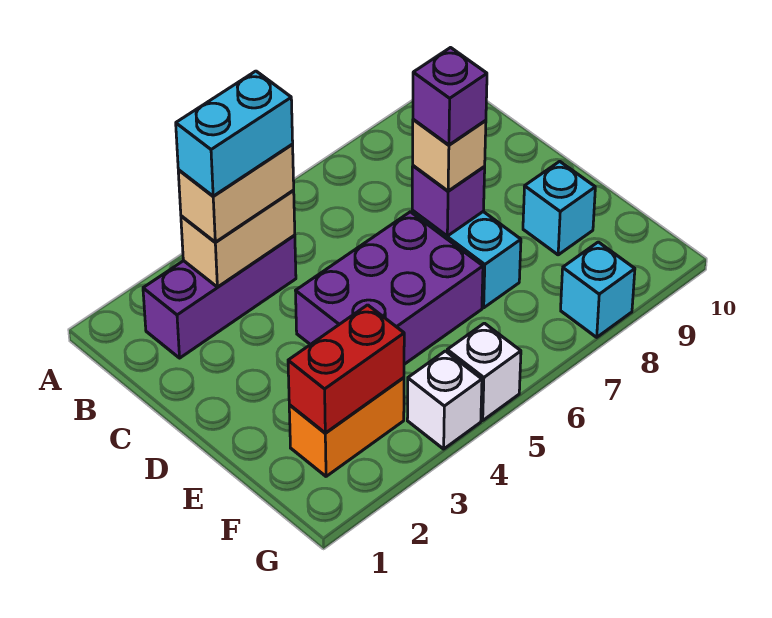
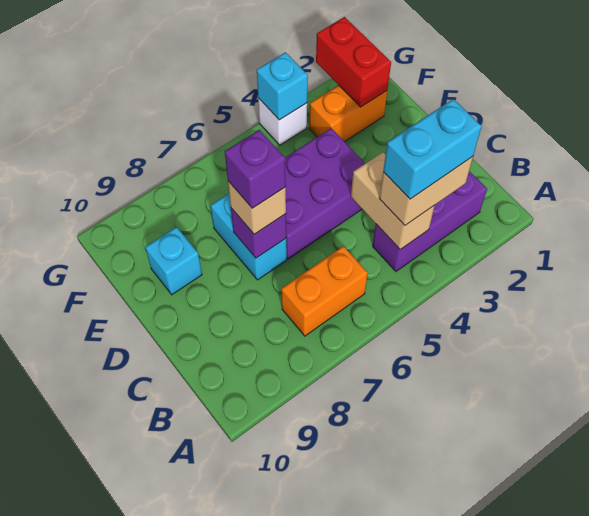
tan brick B3:B4 level 2 -> tan brick B4:C4 level 2
none -> orange brick B6:B7 level 1
red brick F2:F3 level 2 -> red brick F2:G2 level 2
white brick G5 level 1 -> none
cyan brick G8 level 1 -> cyan brick G4 level 2

